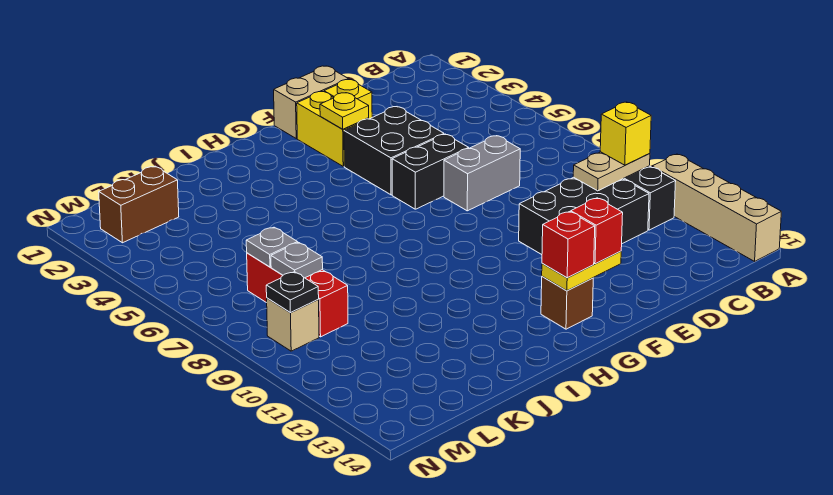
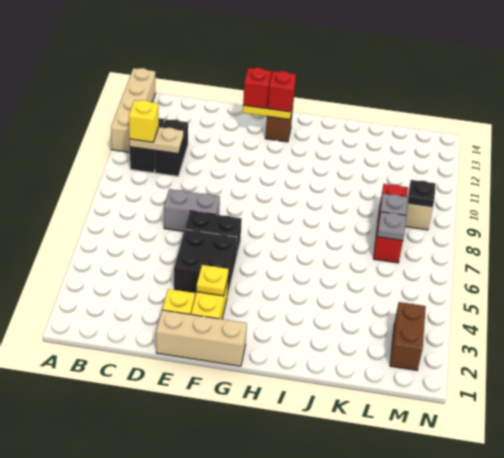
black brick C10:E11 level 1 -> black brick C10:C11 level 1
tan brick E1:F1 level 1 -> tan brick E1:G1 level 1
brown brick L2:M2 level 1 -> brown brick M2:M3 level 1

